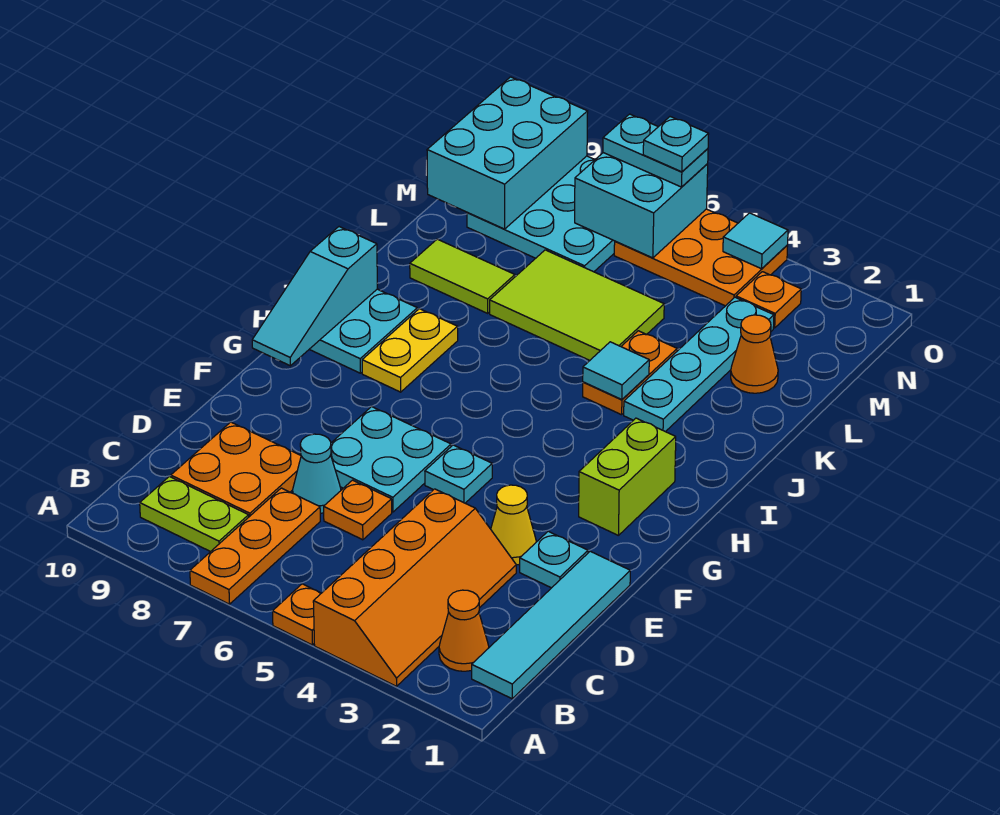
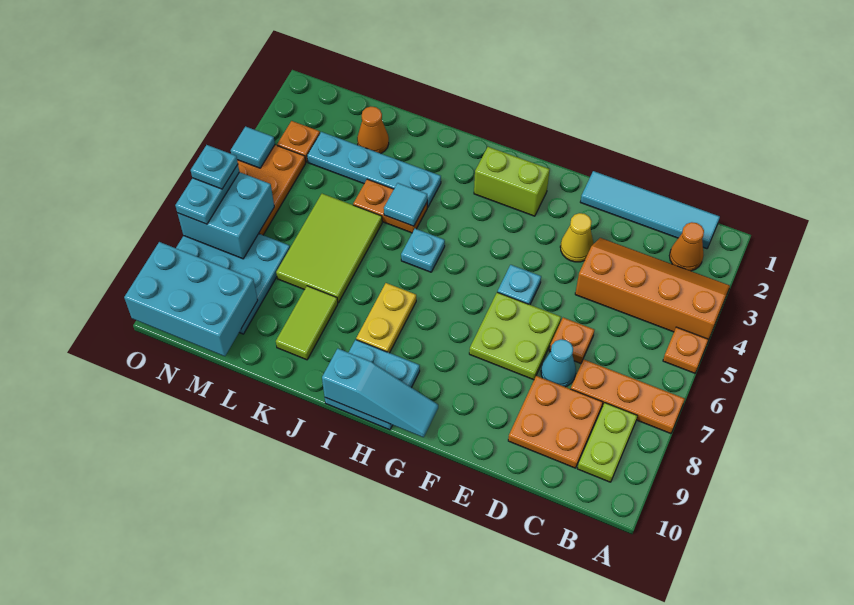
cyan plate E2 level 1 -> cyan plate I5 level 1
cyan plate E6:F7 level 1 -> lime plate E6:F7 level 1
yellow plate H8:I8 level 1 -> yellow plate I7:I8 level 1

